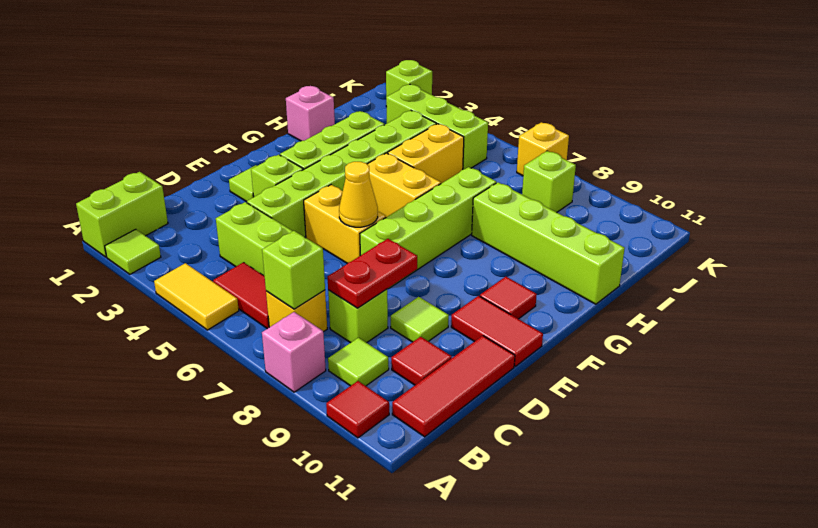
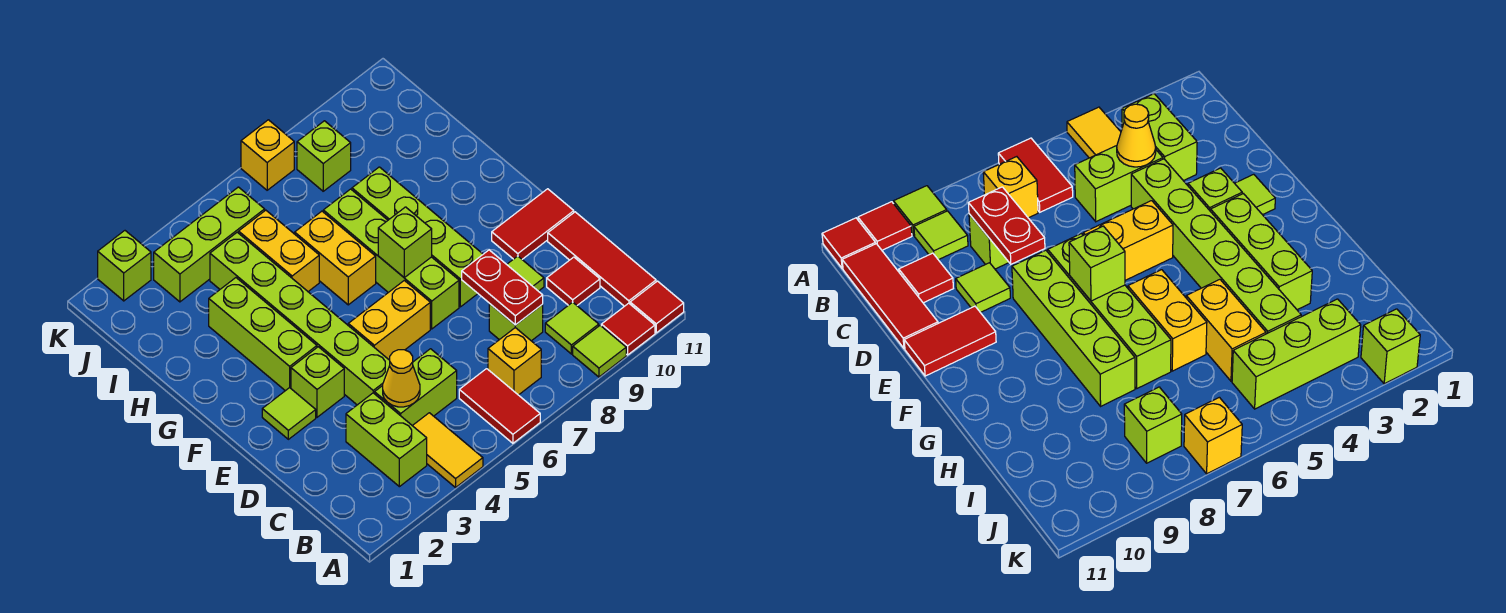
lime brick A1:B1 level 1 -> lime brick B3:C3 level 1
lime tile A2 level 1 -> lime tile A9 level 1
yellow tile A4:A5 level 1 -> yellow tile A4:B4 level 1
pink brick A8 level 1 -> none
red tile B5:B6 level 1 -> red tile A6:B6 level 1
lime brick B7 level 2 -> lime brick F7 level 2
yellow cone E6 level 2 -> yellow cone C4 level 2
red tile F10 level 1 -> red tile A11 level 1
yellow brick G5:G6 level 1 -> yellow brick G6:H6 level 1
pink brick H1 level 1 -> none
lime brick H8:H11 level 1 -> lime brick E8:H8 level 1

